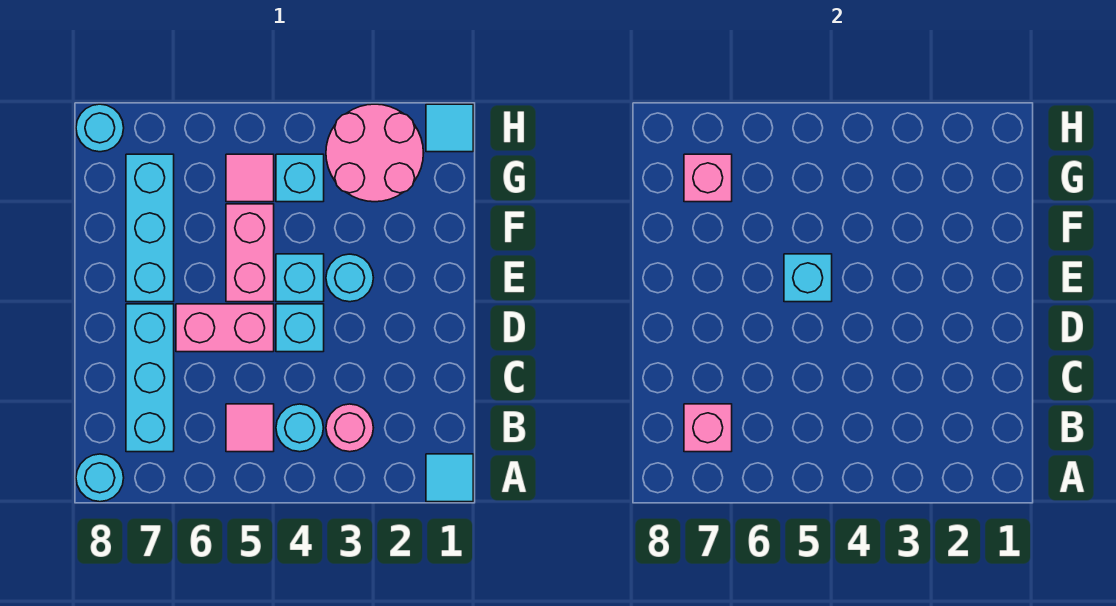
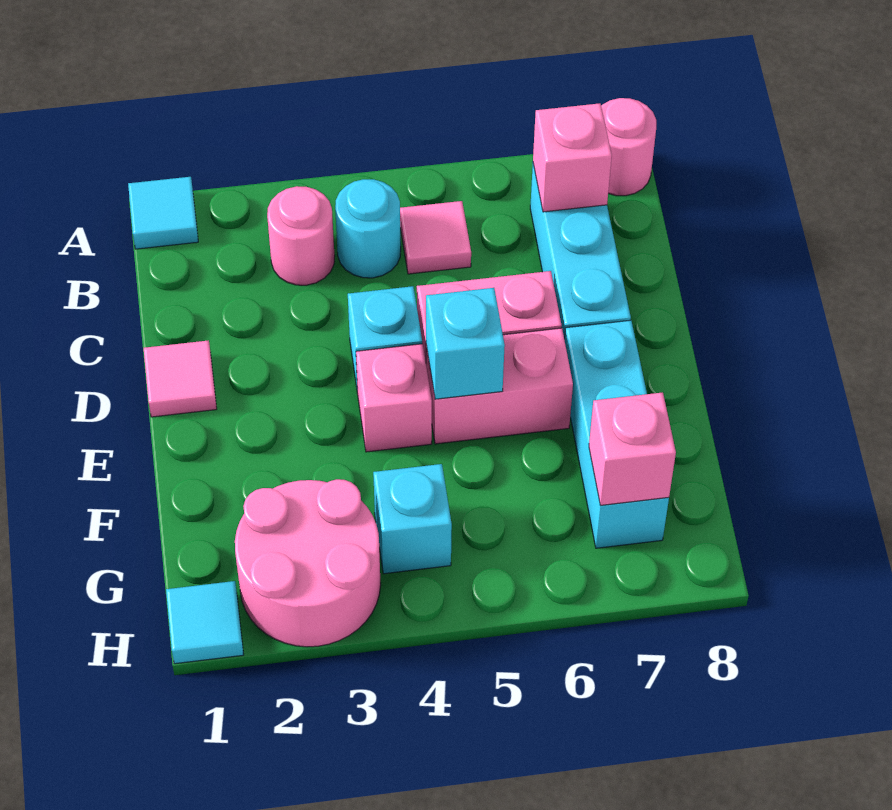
cyan round brick A8 level 1 -> pink round brick A8 level 1
cyan round brick E3 level 1 -> none
cyan brick E4 level 1 -> pink brick E4 level 1
pink brick E5:F5 level 1 -> pink brick E5:E6 level 1
pink tile G5 level 1 -> pink tile D1 level 1
cyan round brick H8 level 1 -> none

